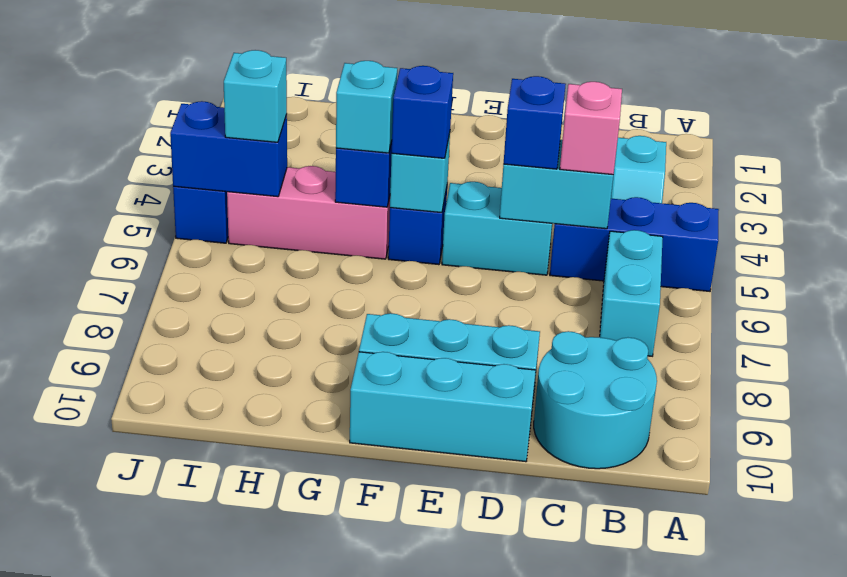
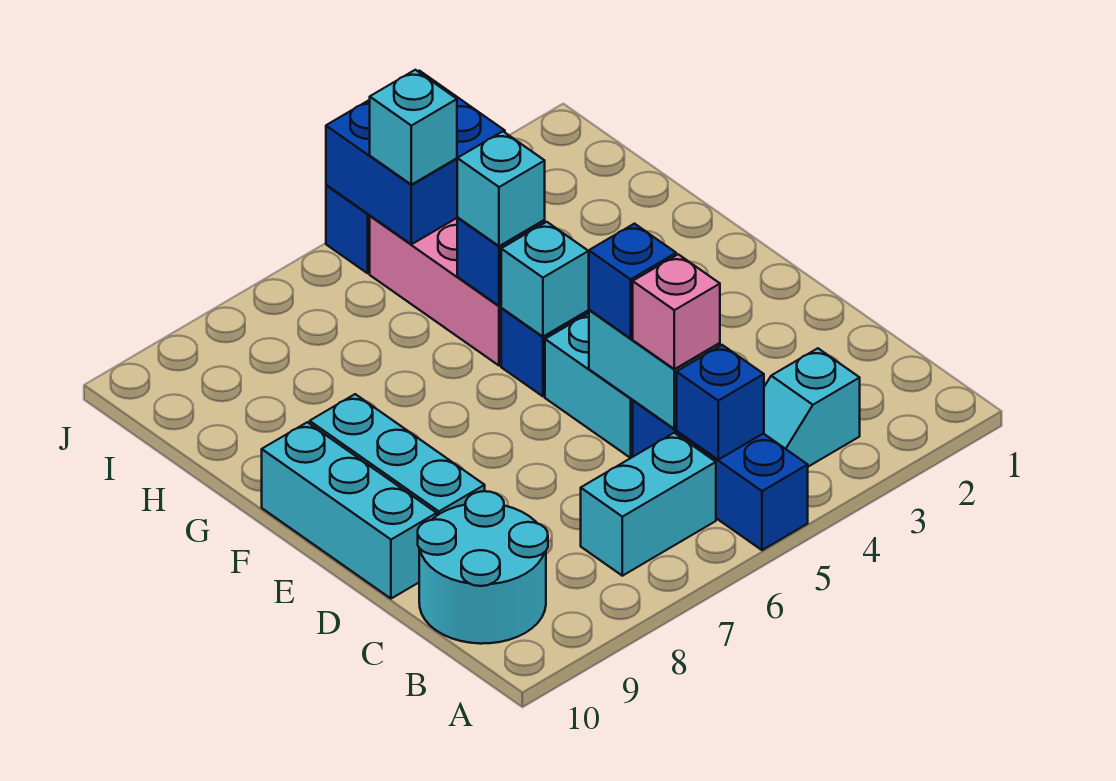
blue brick F5 level 3 -> blue brick B5 level 2
blue brick I5:J5 level 2 -> blue brick I4:J5 level 2

